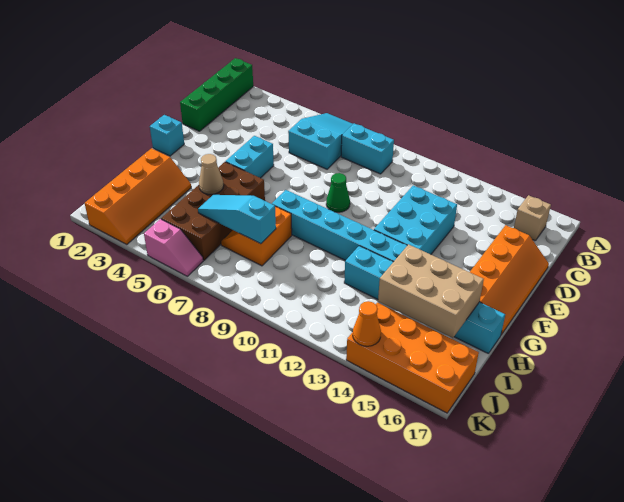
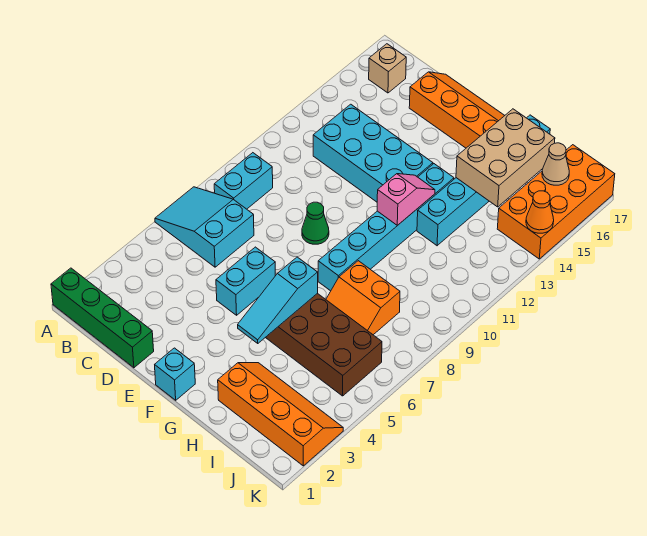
cyan brick D12:F13 level 1 -> cyan brick C12:F13 level 1
cyan brick E5:F5 level 1 -> cyan brick E5:E6 level 1
tan cone H5 level 2 -> tan cone J16 level 2
cyan slope I6:I8 level 2 top 8 -> cyan slope G4:G6 level 2 top 6
pink slope K5:K6 level 1 top 5 -> pink slope G11:G12 level 2 top 11

